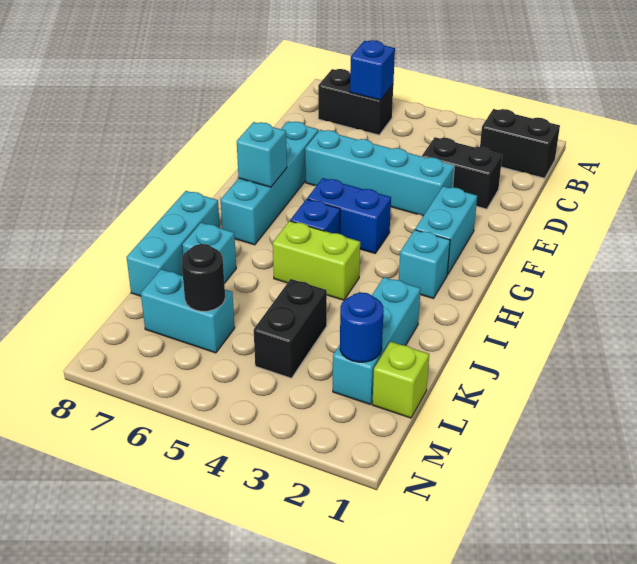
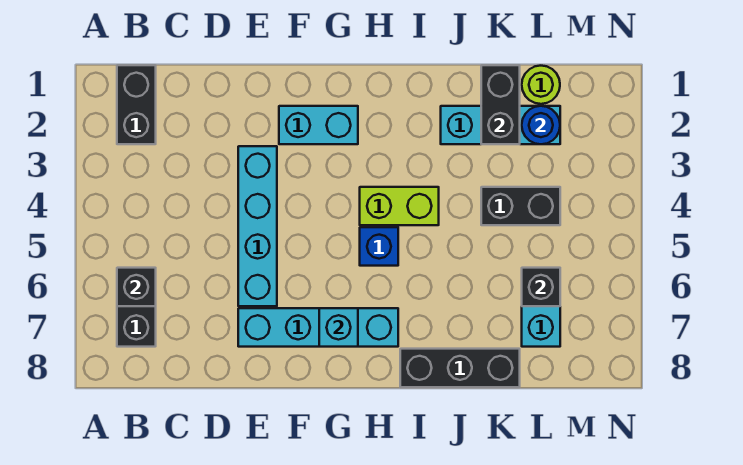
blue brick B6 level 2 -> black brick B6 level 2
black brick D2:D3 level 1 -> black brick K1:K2 level 2
blue brick G4:G5 level 1 -> none
cyan brick H2 level 1 -> none
lime brick I4:I5 level 1 -> lime brick H4:I4 level 1
cyan brick I8:K8 level 1 -> black brick I8:K8 level 1
cyan brick J7 level 1 -> none
lime brick L1 level 1 -> lime round brick L1 level 1
black round brick L6 level 2 -> black brick L6 level 2

